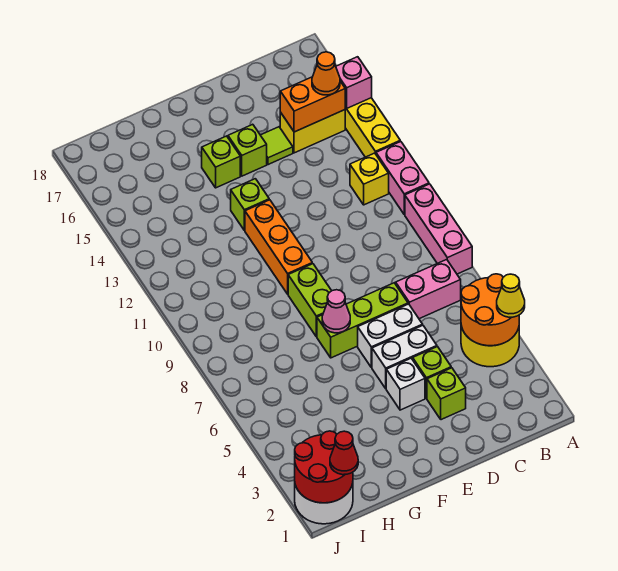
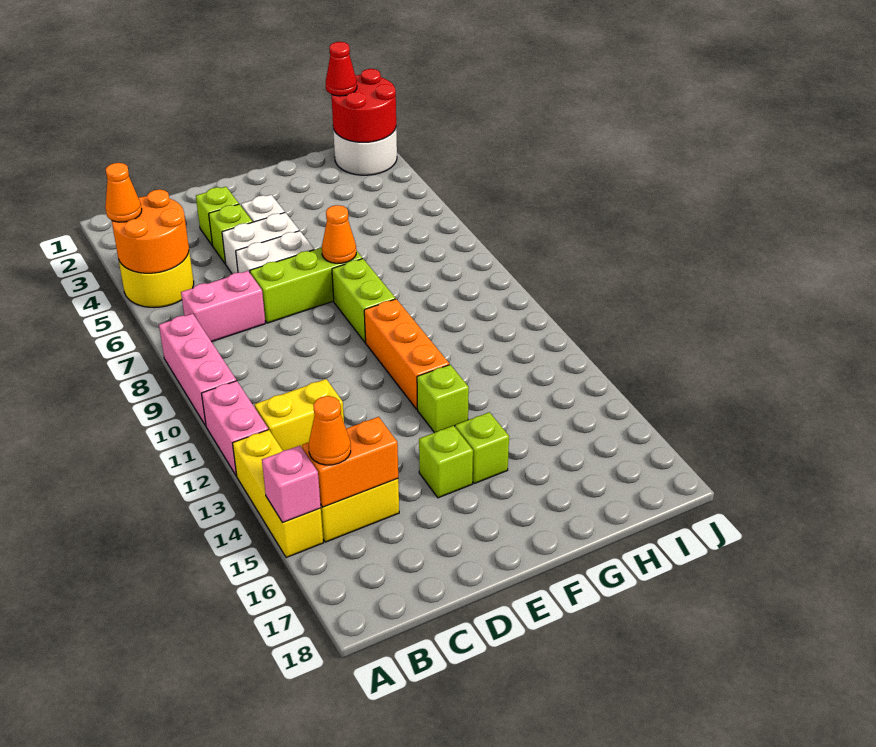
yellow cone A4 level 3 -> orange cone A4 level 3
yellow brick B12 level 1 -> yellow brick B12:C12 level 1
lime tile D15 level 1 -> none
pink cone F7 level 2 -> orange cone F7 level 2

